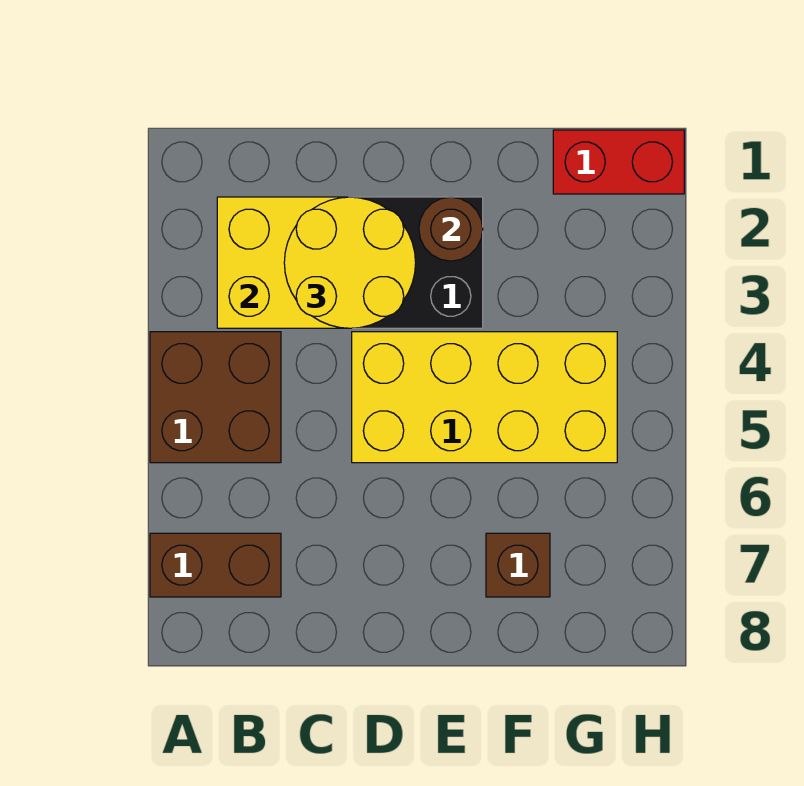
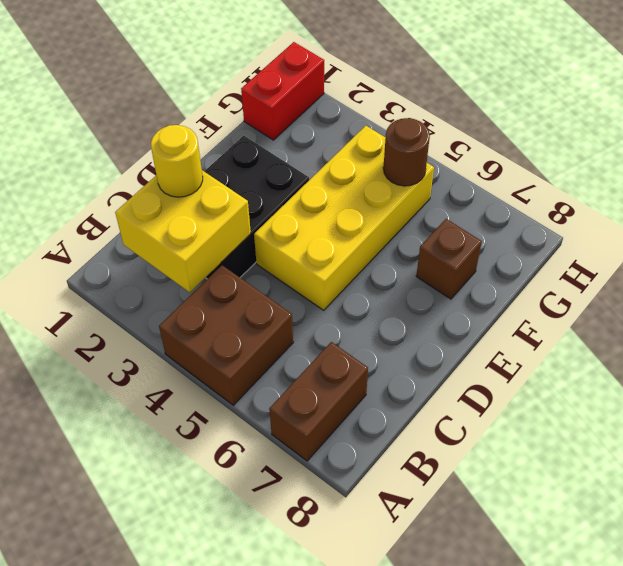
yellow round brick C2:D3 level 3 -> yellow round brick C2 level 3
brown round brick E2 level 2 -> brown round brick G5 level 2

